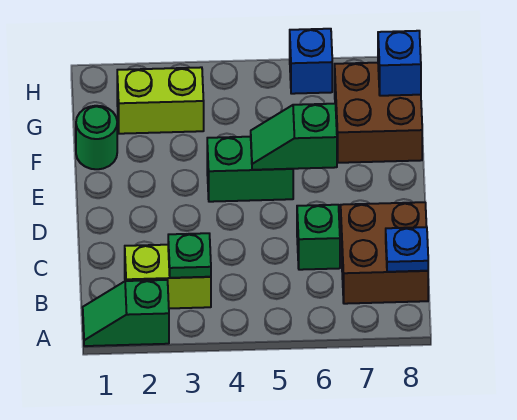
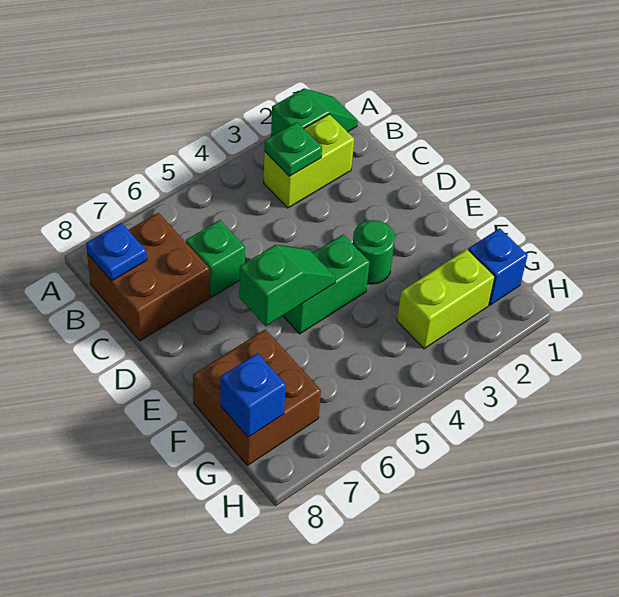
green round brick F1 level 1 -> green round brick E3 level 1
blue brick H6 level 1 -> blue brick G1 level 1

